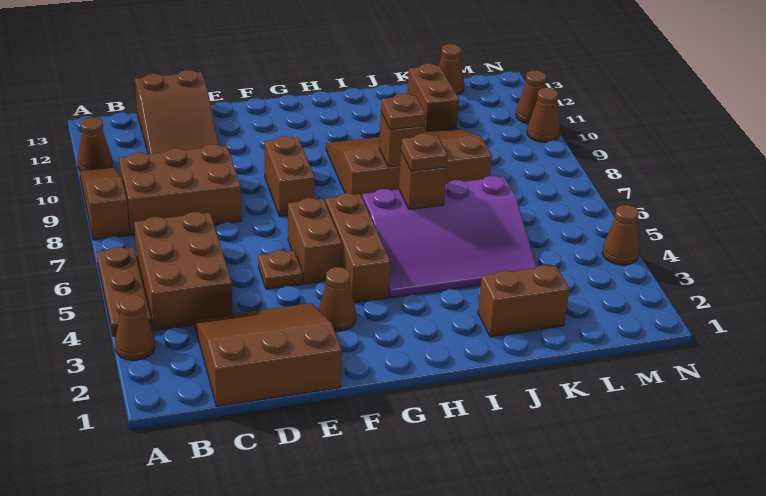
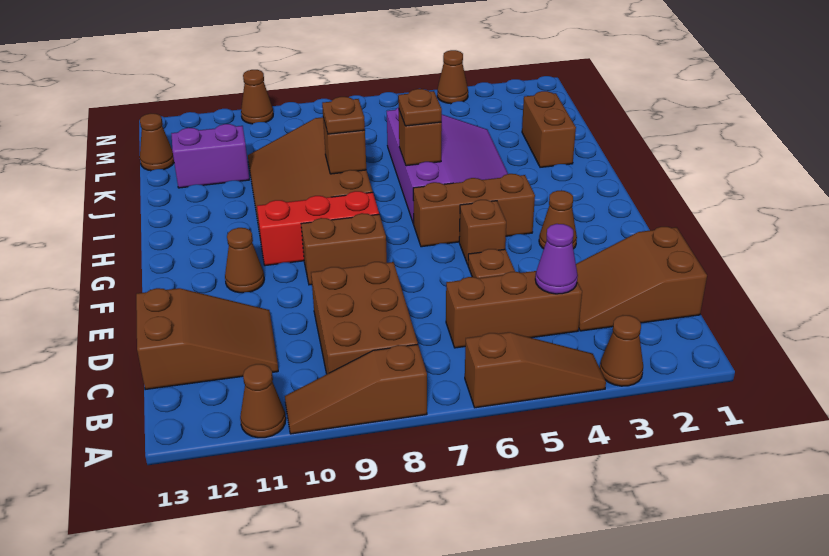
brown plate A4:A6 level 1 -> brown slope A4:A6 level 1 top 6
brown brick B4:C6 level 1 -> brown brick C4:C6 level 1
brown slope C1:E3 level 1 top 1 -> brown slope C1:D3 level 1 top 1
none -> purple cone C4 level 2
brown brick F5:F6 level 1 -> brown brick F5 level 1
none -> red brick G8:G10 level 1
brown brick K11:K12 level 1 -> purple brick K11:K12 level 1
brown cone N11 level 1 -> brown cone F11 level 1

